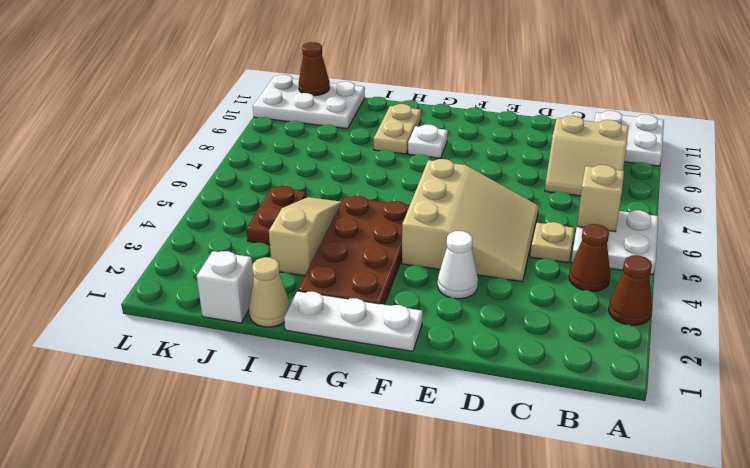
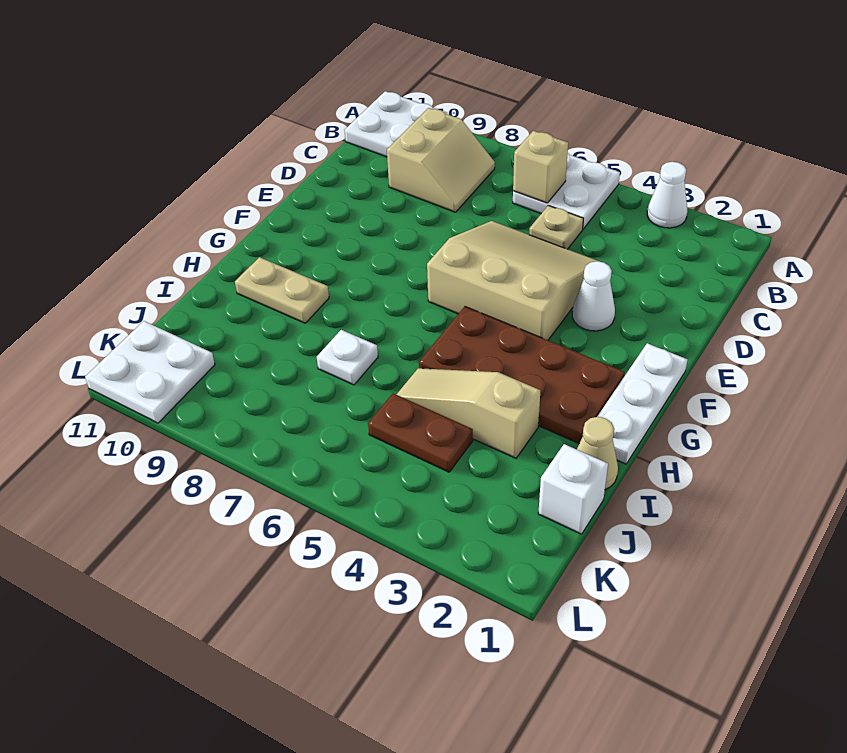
brown cone A3 level 1 -> white cone A3 level 1
brown cone B4 level 1 -> none
white plate G9 level 1 -> white plate I7 level 1
white plate J10:L11 level 1 -> white plate K10:L11 level 1
brown cone K11 level 2 -> none

